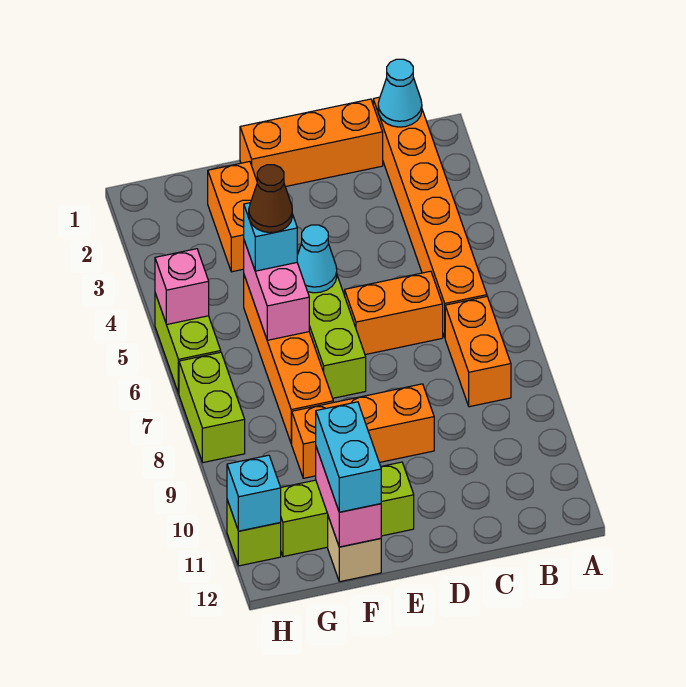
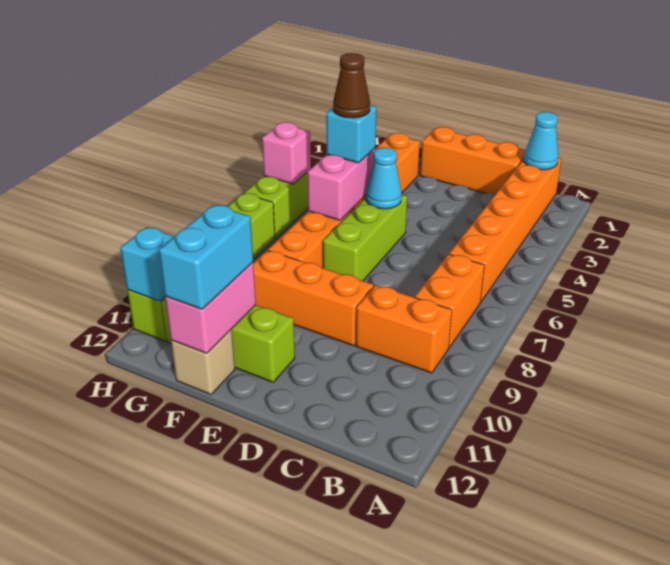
orange brick C6:D6 level 1 -> orange brick B9:C9 level 1

